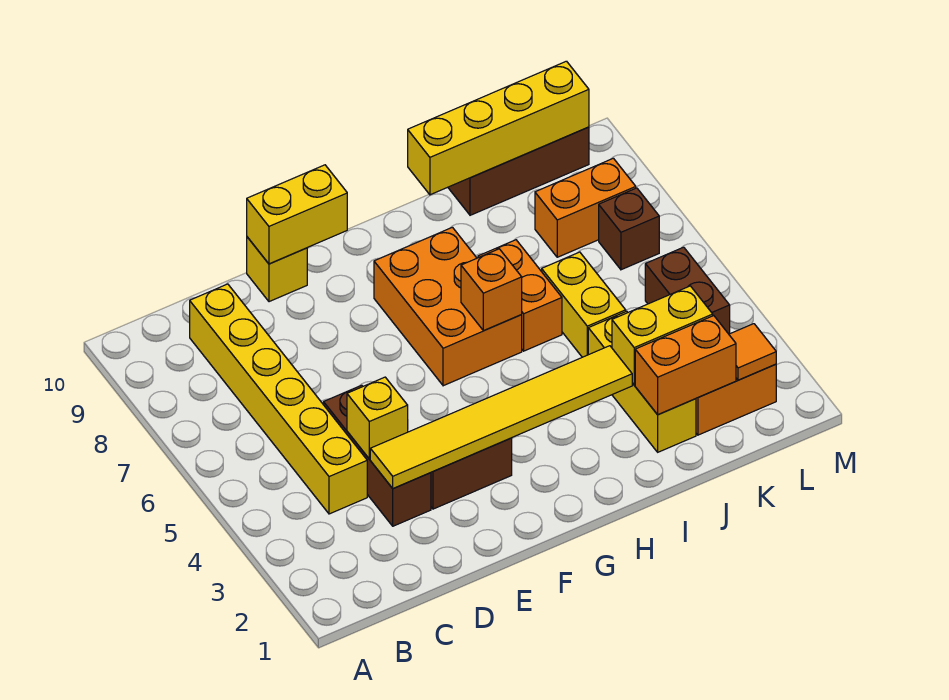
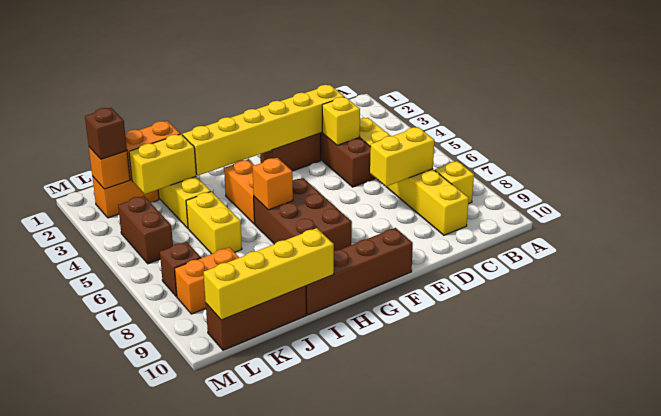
yellow tile D3:I3 level 2 -> yellow brick D3:I3 level 2
yellow brick E10 level 1 -> yellow brick B8 level 1
yellow brick E10:F10 level 2 -> yellow brick C7:D7 level 2
none -> brown brick F10:I10 level 1
orange brick G6:H8 level 1 -> brown brick G6:H8 level 1
orange brick I6:I7 level 1 -> orange brick H4:H5 level 1
orange tile L2 level 2 -> orange brick L2 level 2
none -> brown brick L2 level 3

